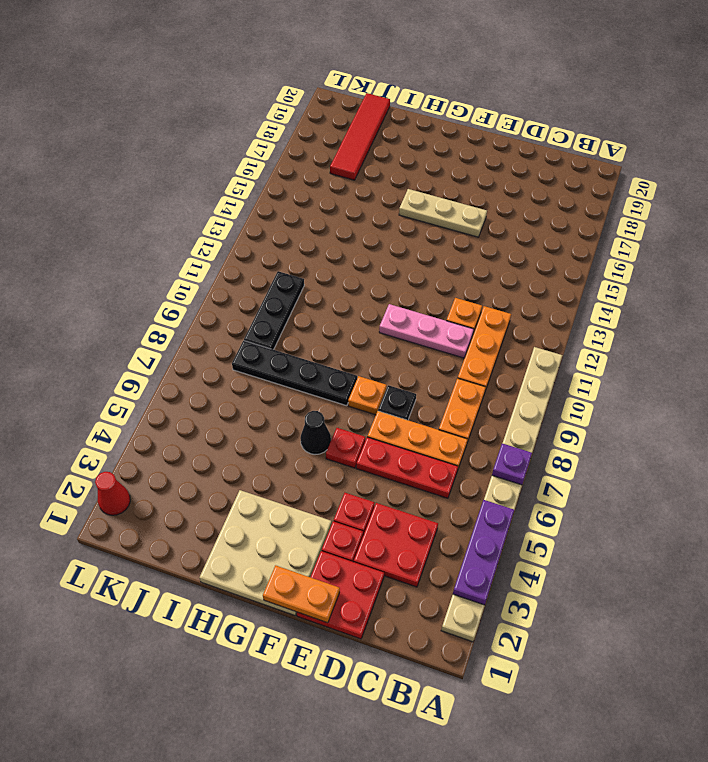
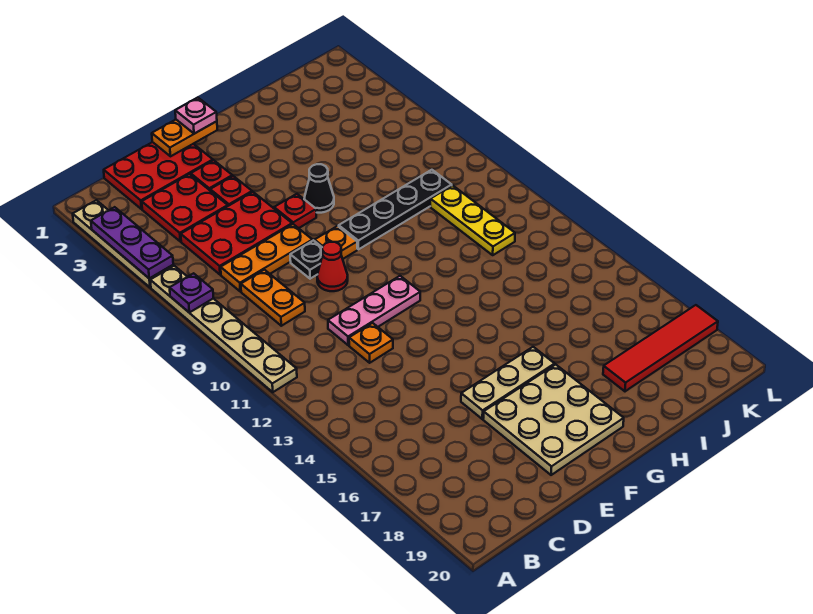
red plate C6:E6 level 1 -> red plate C5:E6 level 1
orange plate C10:C12 level 1 -> none
red plate D1:E2 level 1 -> red plate C1:E2 level 1
tan plate F1:H3 level 1 -> tan plate E17:G19 level 1
none -> pink plate F1 level 3
black plate J9:J11 level 1 -> yellow plate J9:J11 level 1
red tile J17:J20 level 1 -> red tile I18:L18 level 1
red cone L2 level 1 -> red cone E9 level 1

